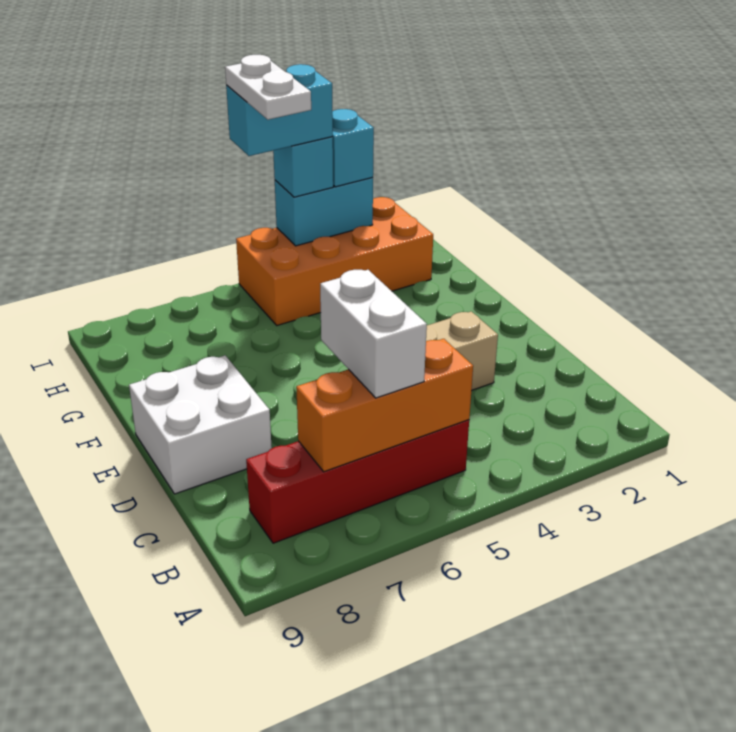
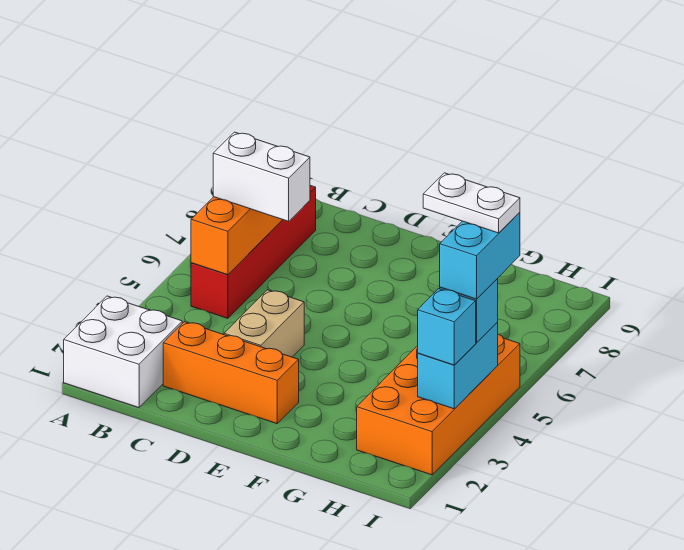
none -> orange brick C2:E2 level 1
white brick D8:E9 level 1 -> white brick A1:B2 level 1

